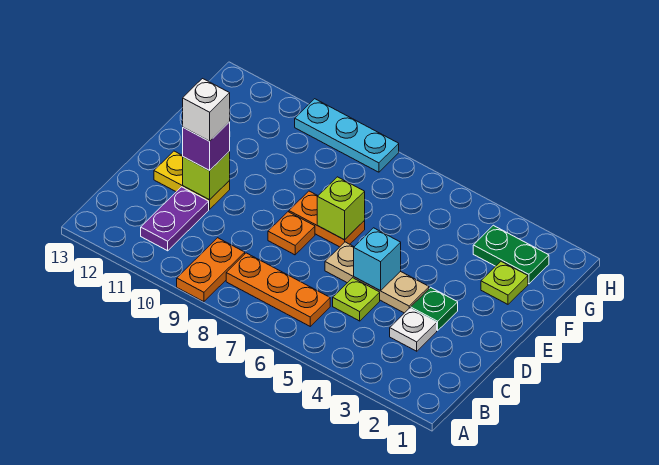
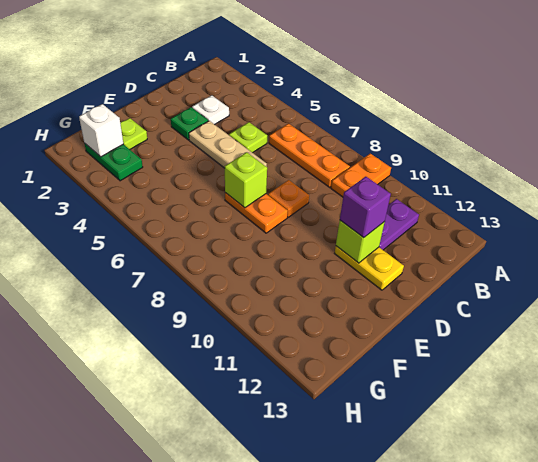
cyan brick D5 level 2 -> none
white brick D11 level 4 -> white brick G2 level 2
cyan plate H8:H10 level 1 -> none

